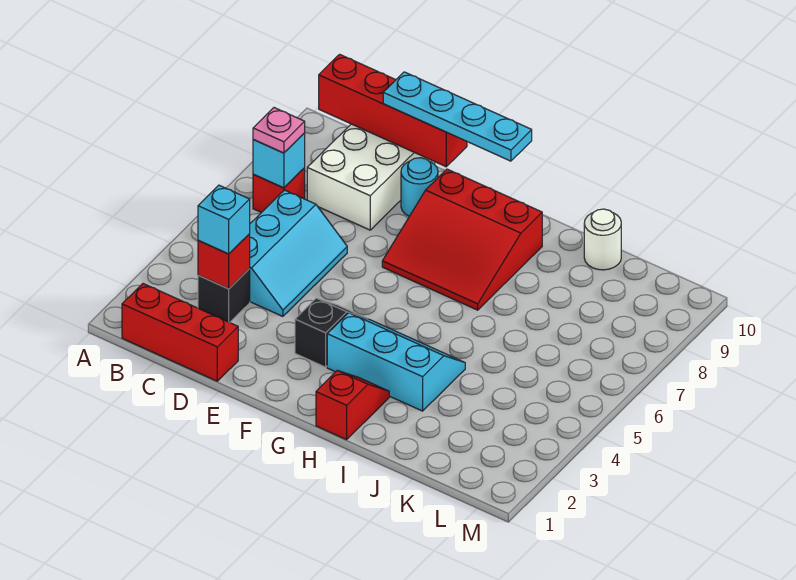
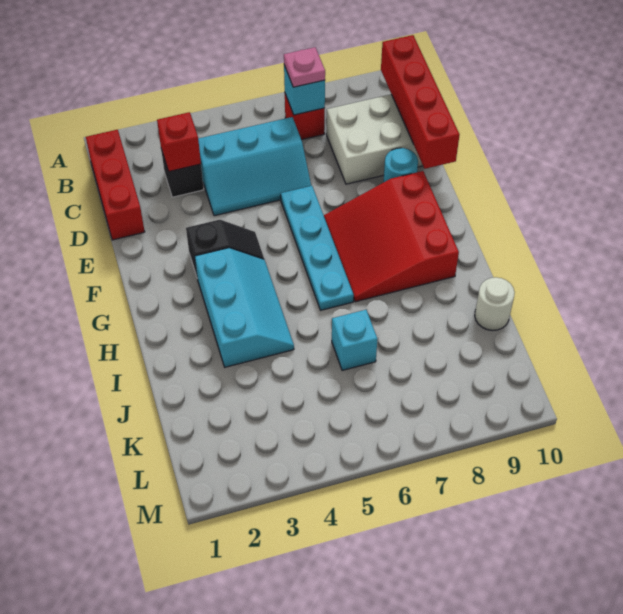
cyan brick C3 level 3 -> cyan brick J6 level 1
cyan plate D10:G10 level 3 -> cyan plate E6:H6 level 1
red slope H1:H2 level 1 top 1 -> none

